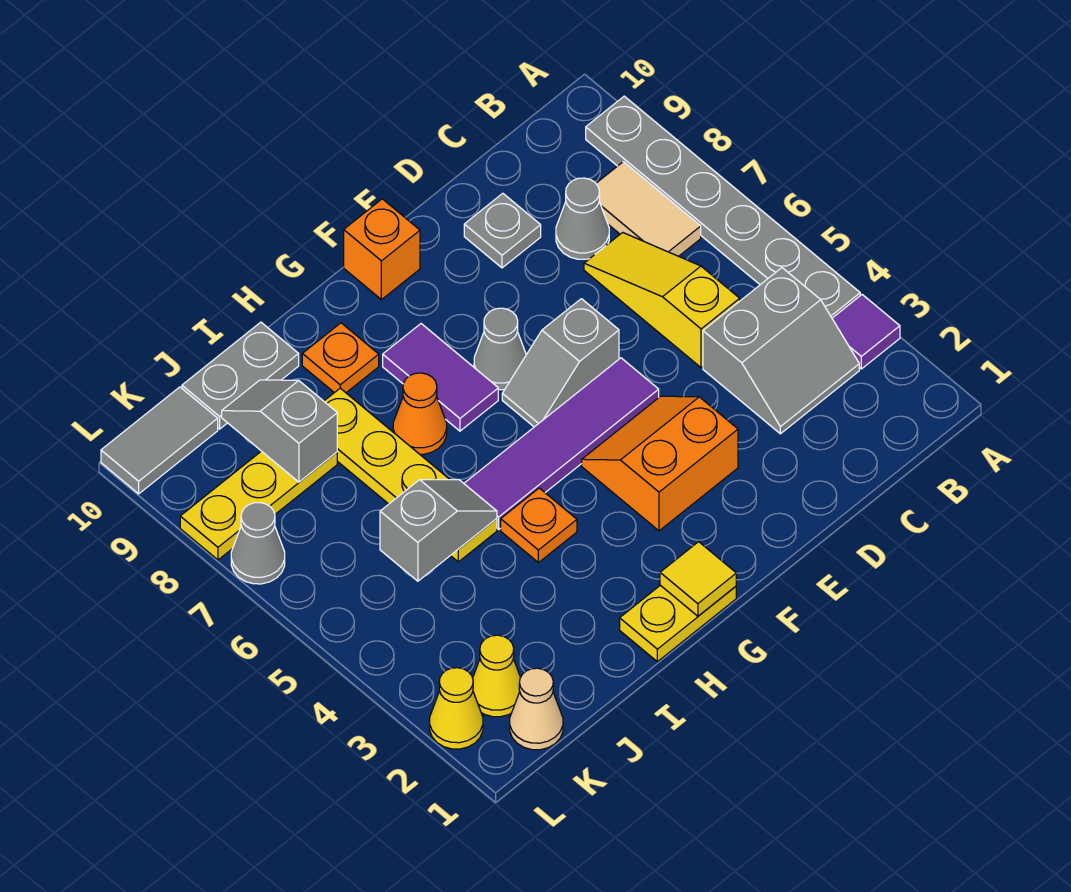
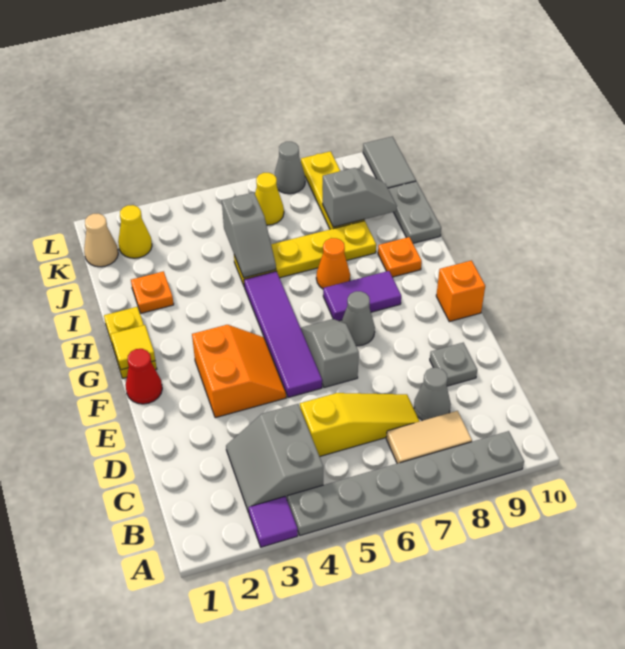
none -> red cone F1 level 1
orange plate H4 level 1 -> orange plate I2 level 1
yellow cone L2 level 1 -> yellow cone K6 level 1

